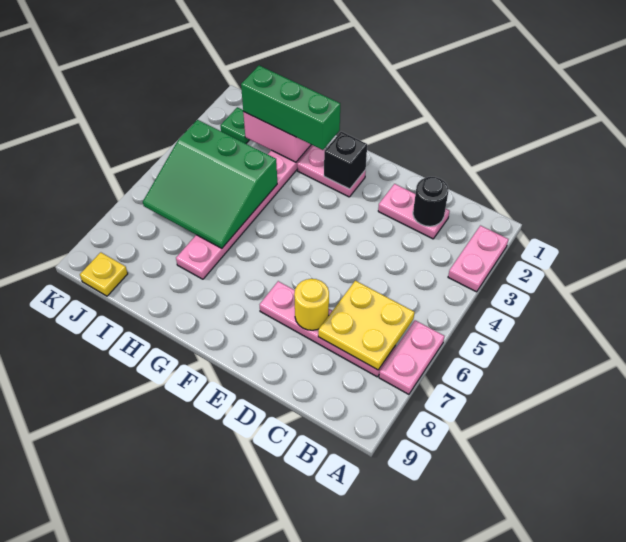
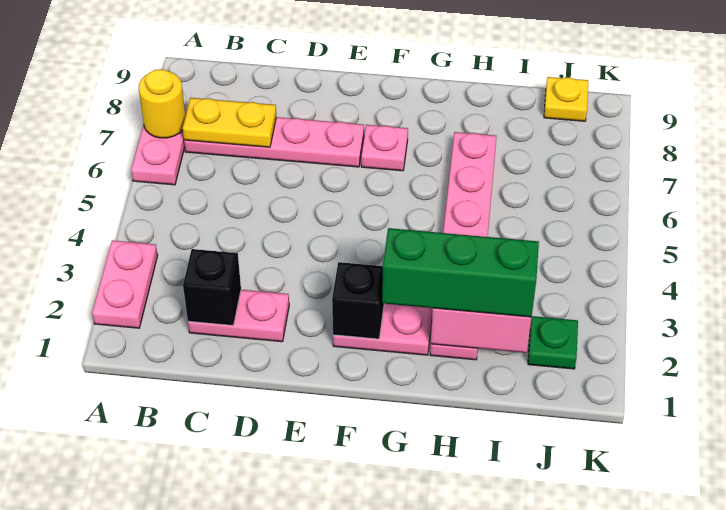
yellow plate B6:C7 level 2 -> yellow plate B7:C7 level 2
black round brick C2 level 2 -> black brick C2 level 2
yellow round brick D7 level 2 -> yellow round brick A7 level 2
none -> pink plate F7 level 1
green slope H4:J6 level 2 top 4 -> none

